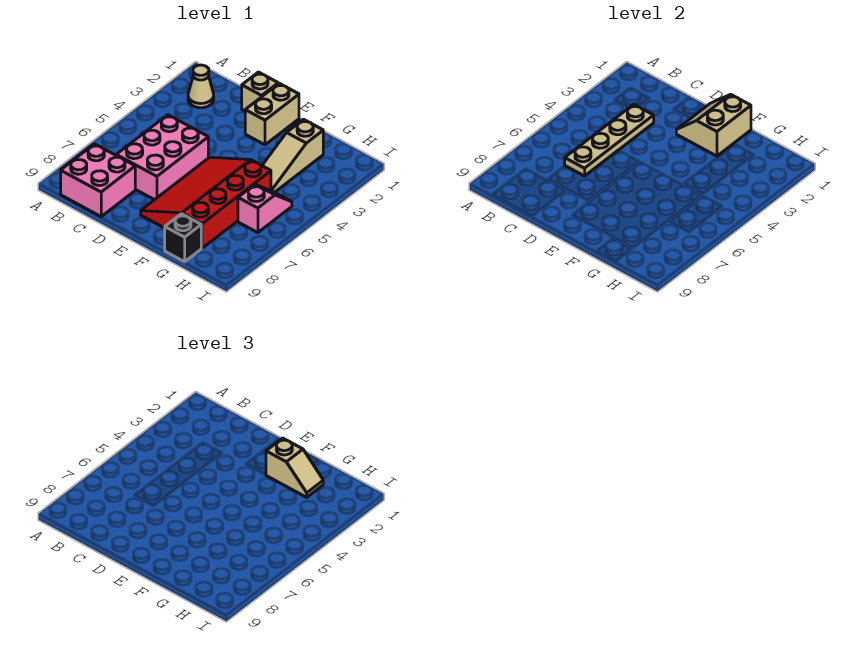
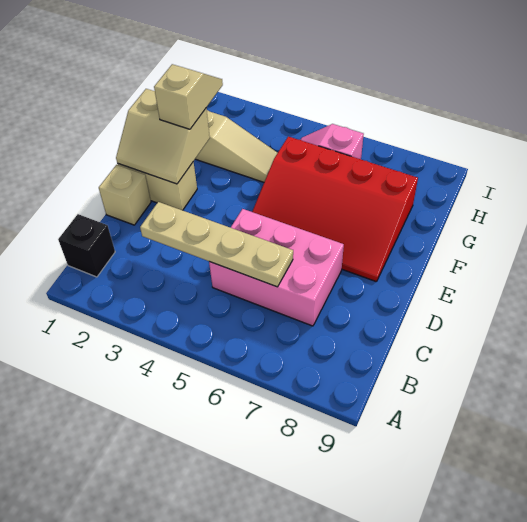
tan cone B2 level 1 -> none
pink brick B8:C9 level 1 -> none
black brick G9 level 1 -> black brick B1 level 1

